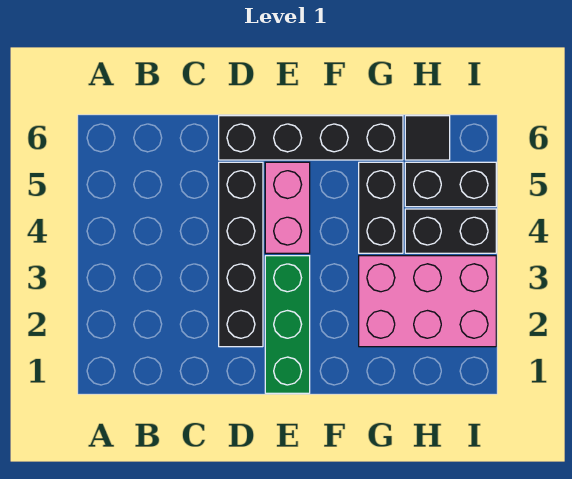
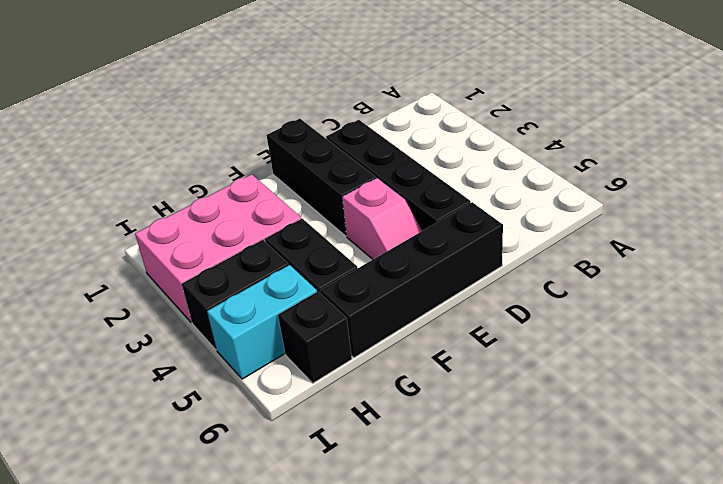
green brick E1:E3 level 1 -> black brick E1:E3 level 1
pink brick E4:E5 level 1 -> pink slope E4:E5 level 1 top 4
black brick H5:I5 level 1 -> cyan brick H5:I5 level 1
black tile H6 level 1 -> black brick H6 level 1

